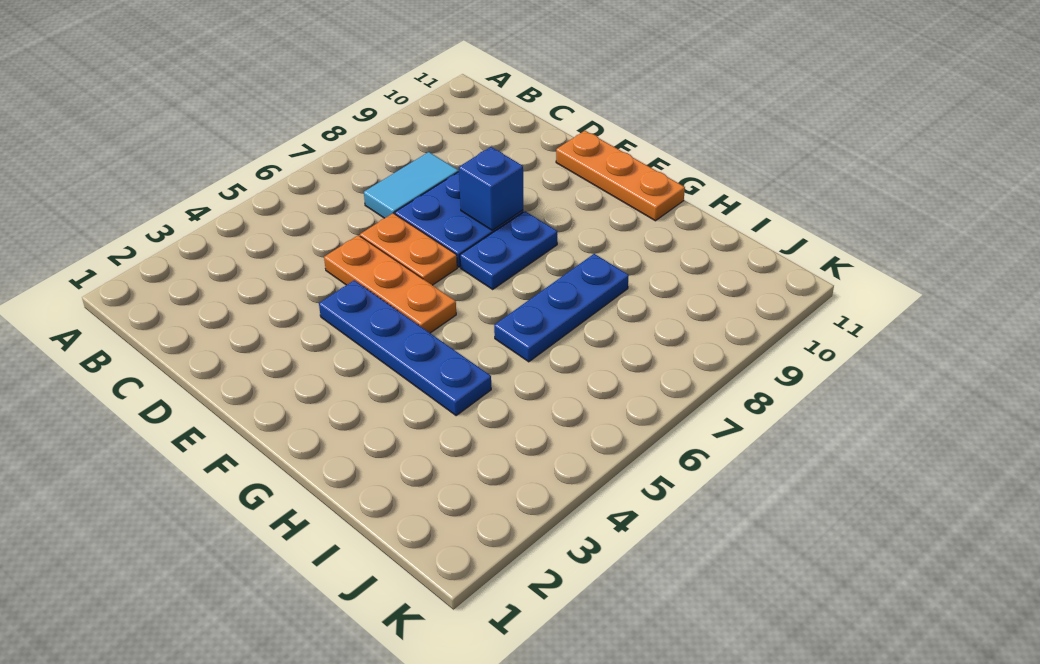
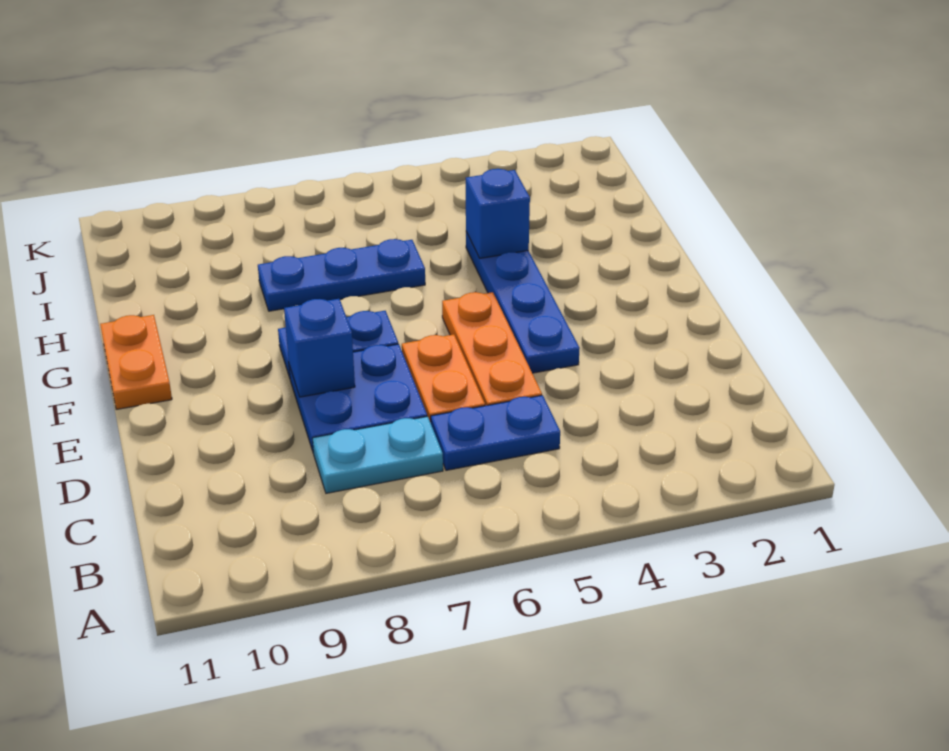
none -> blue plate C5:C6 level 1
cyan tile C7:C8 level 1 -> cyan plate C7:C8 level 1
orange plate E11:G11 level 1 -> orange plate F11:G11 level 1
none -> blue brick H4 level 2

